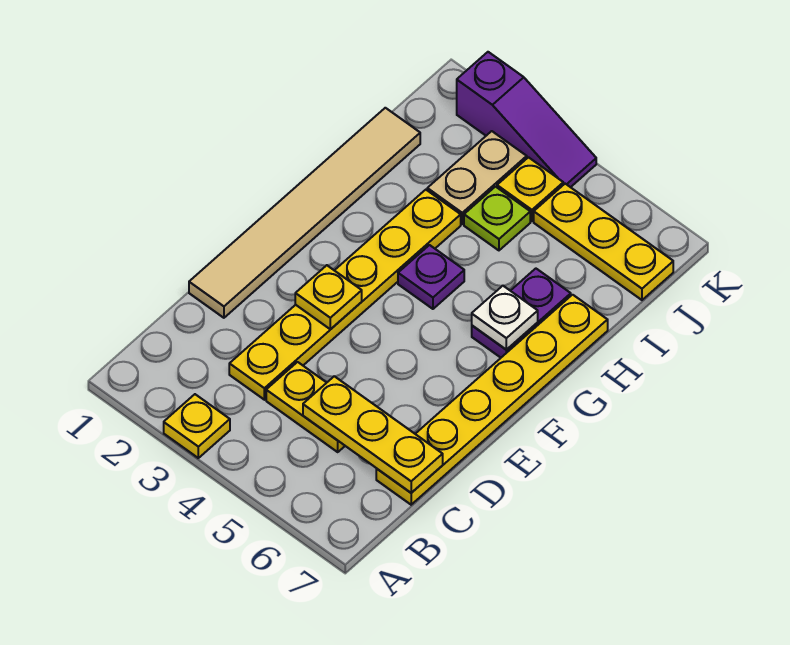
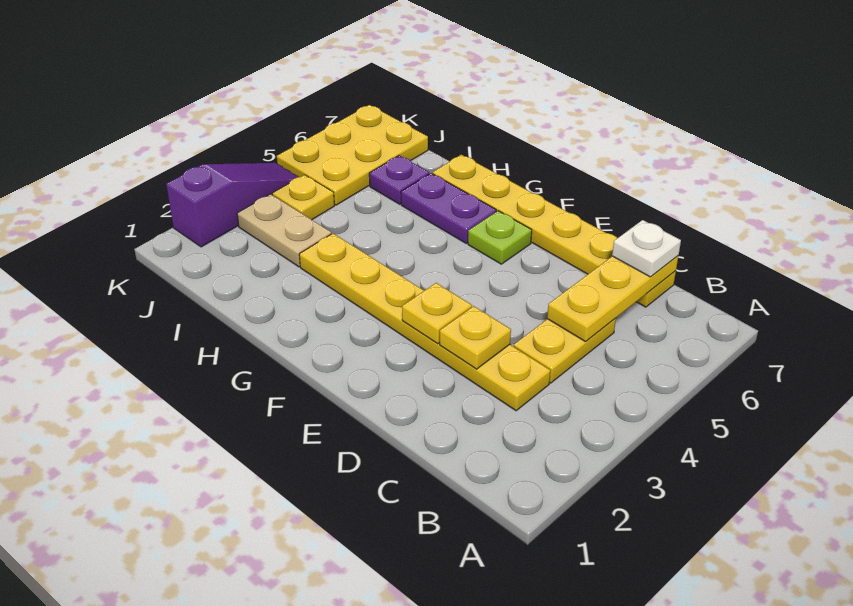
yellow plate A3 level 1 -> yellow plate D3 level 2
tan tile D1:I1 level 1 -> none
purple plate G4 level 1 -> purple plate I6 level 1
white plate G6 level 2 -> white plate C7 level 3
lime plate I4 level 1 -> lime plate F6 level 1
yellow plate J5:J7 level 1 -> yellow plate J5:K7 level 1

